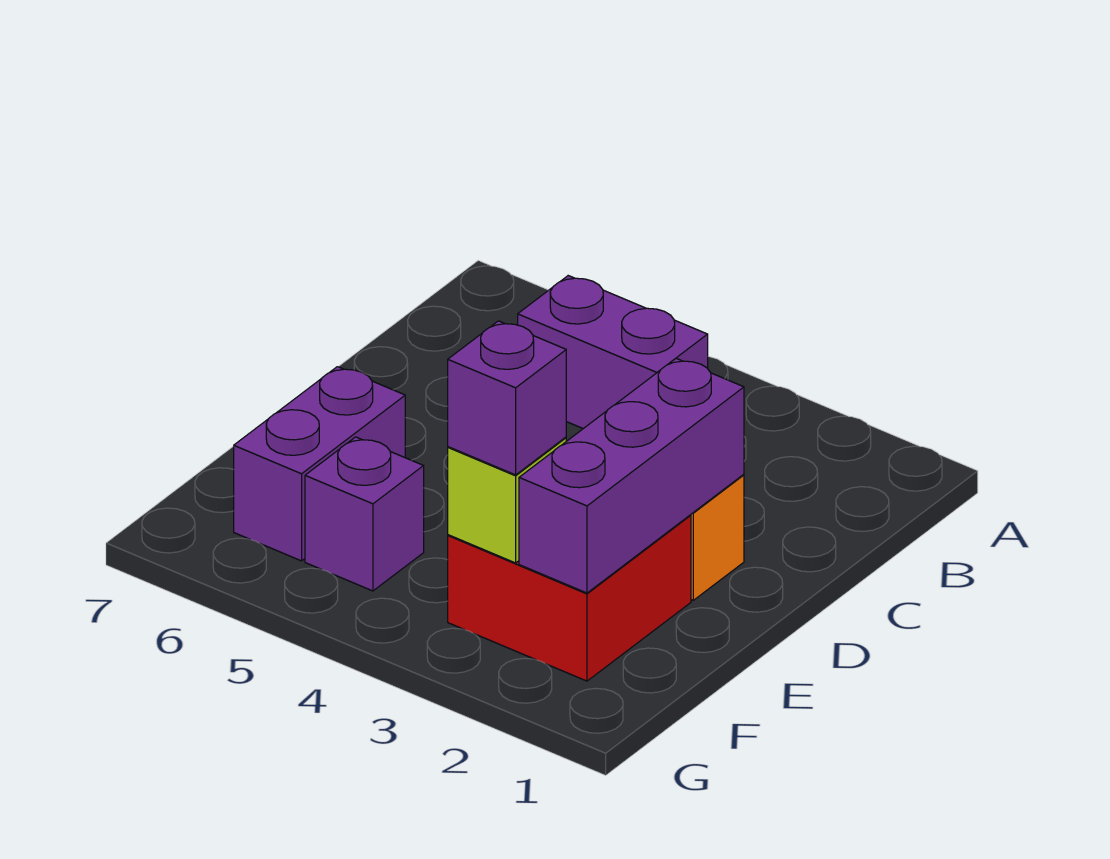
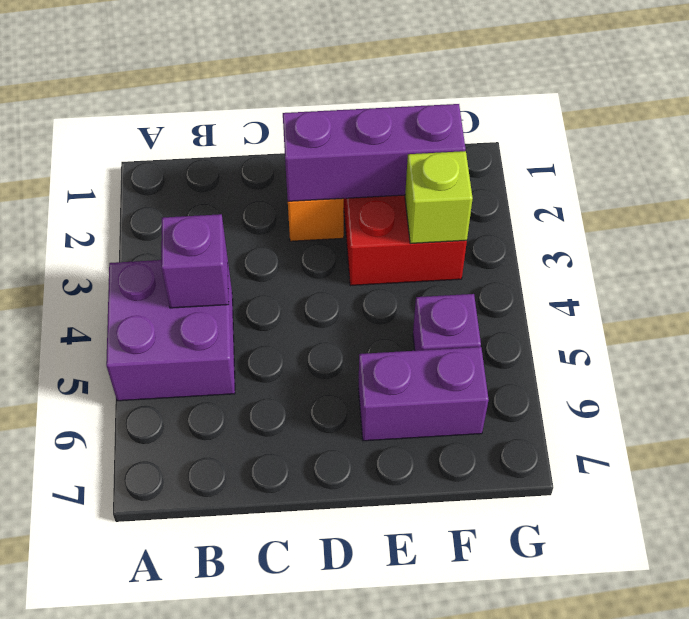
purple brick B4:B5 level 1 -> purple brick A4:B5 level 1
purple brick F3 level 3 -> purple brick B4 level 2

